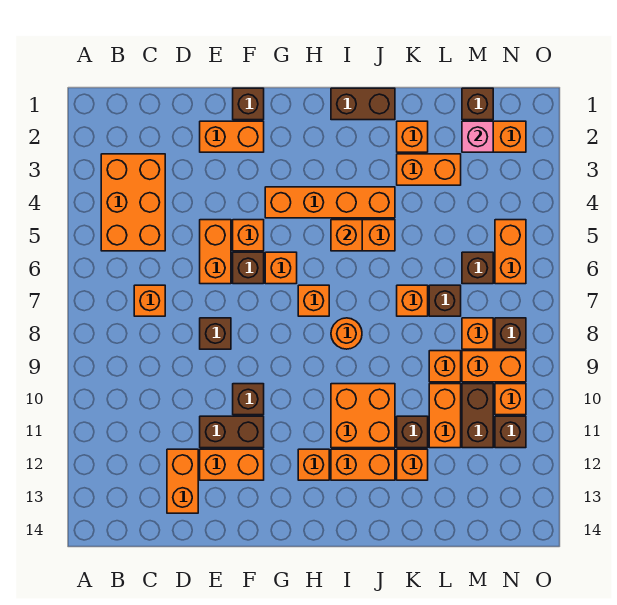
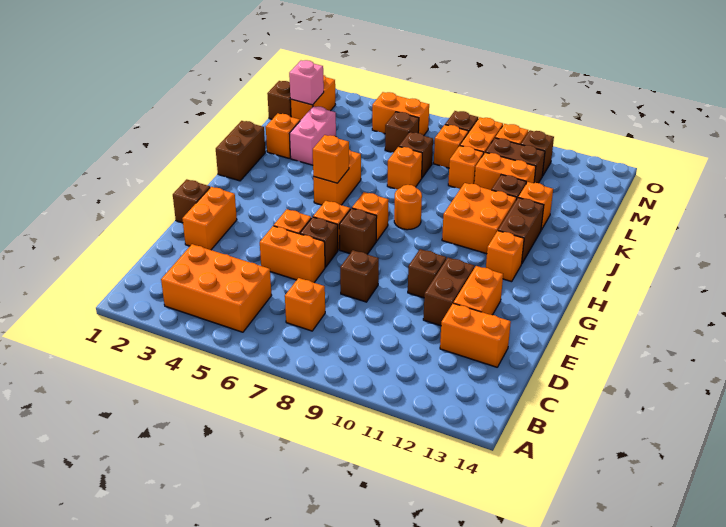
orange brick G4:J4 level 1 -> none
none -> brown brick G7 level 1
orange brick I12:J12 level 1 -> brown brick I12:J12 level 1
orange brick K3:L3 level 1 -> pink brick K3:L3 level 1

